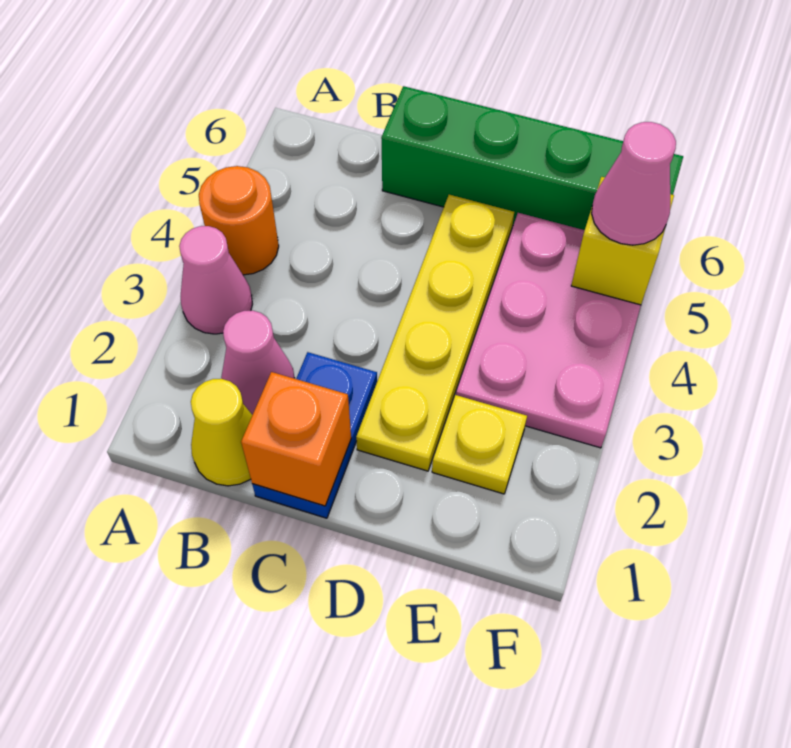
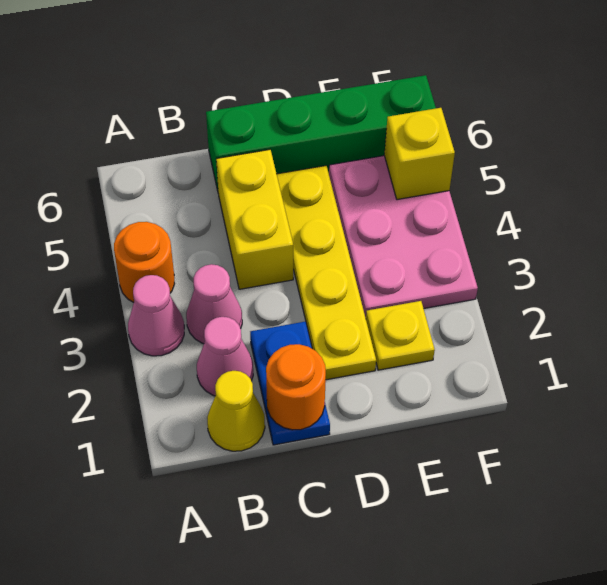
orange brick C1 level 2 -> orange round brick C1 level 2
none -> yellow brick C4:C5 level 1
pink cone F5 level 3 -> pink cone B3 level 1

